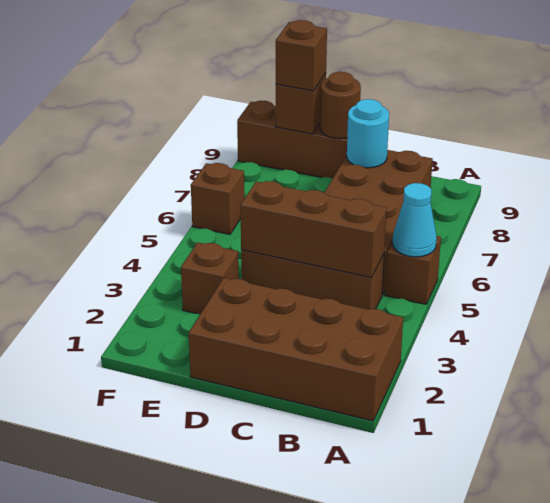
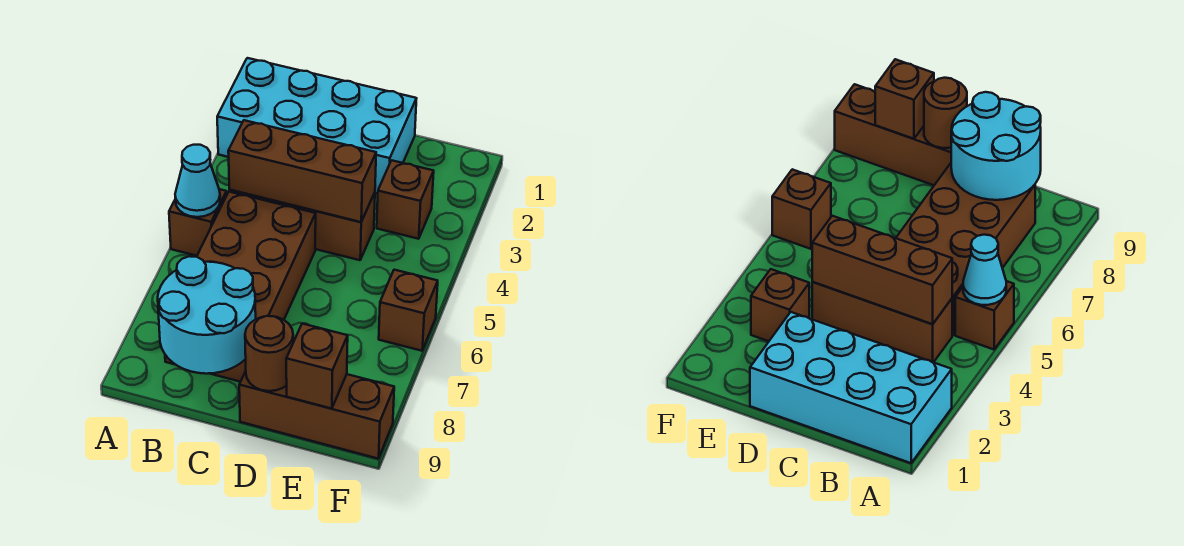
brown brick A1:D2 level 1 -> cyan brick A1:D2 level 1
cyan round brick C8 level 2 -> cyan round brick B8:C9 level 2
brown brick E9 level 3 -> none

